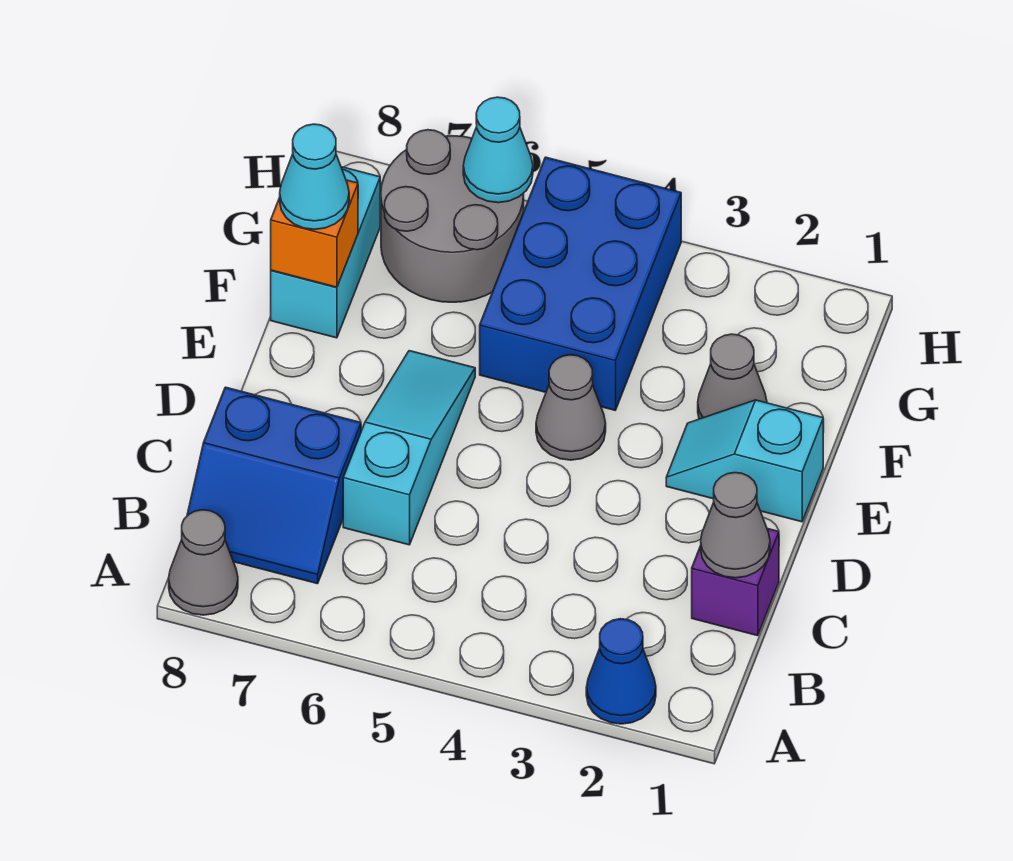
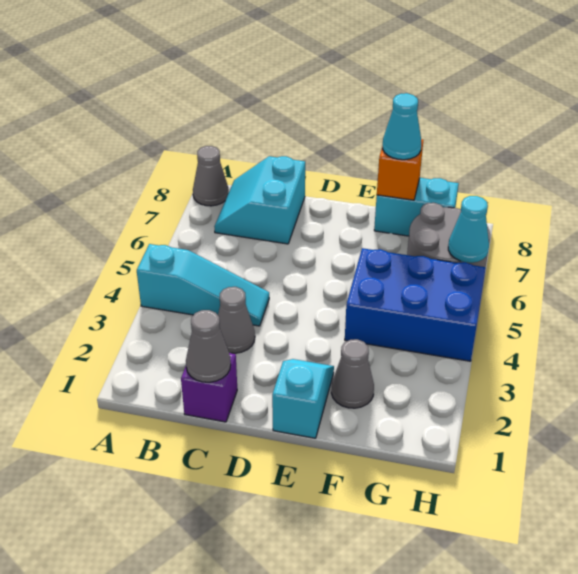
blue cone A2 level 1 -> none
blue slope B7:C8 level 1 top C -> cyan slope B7:C8 level 1 top C
cyan slope C6:E6 level 1 top C -> cyan slope A4:C4 level 1 top A
grey cone E4 level 1 -> grey cone C3 level 1

